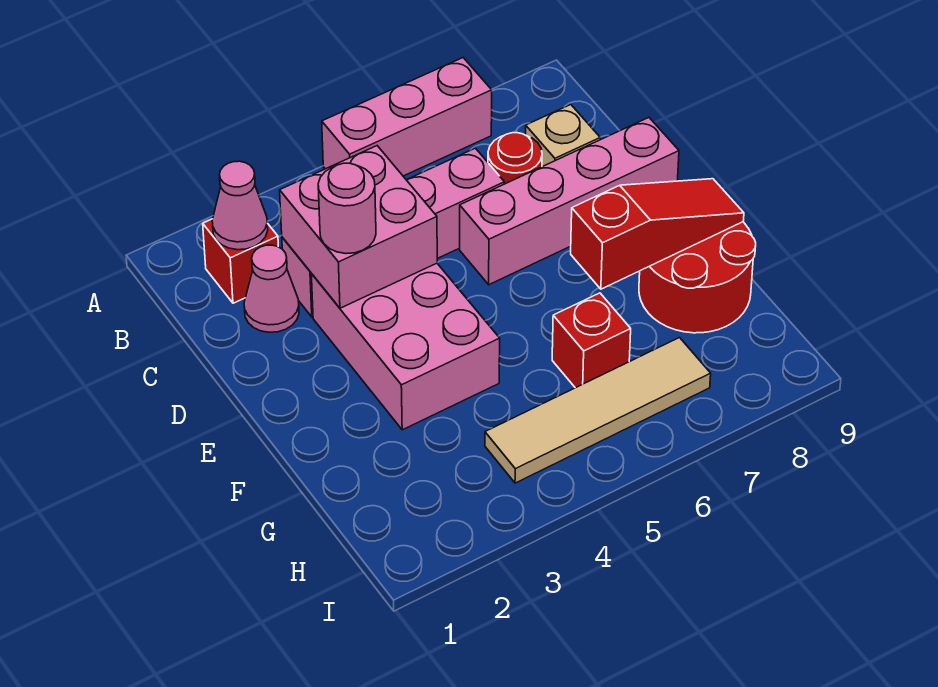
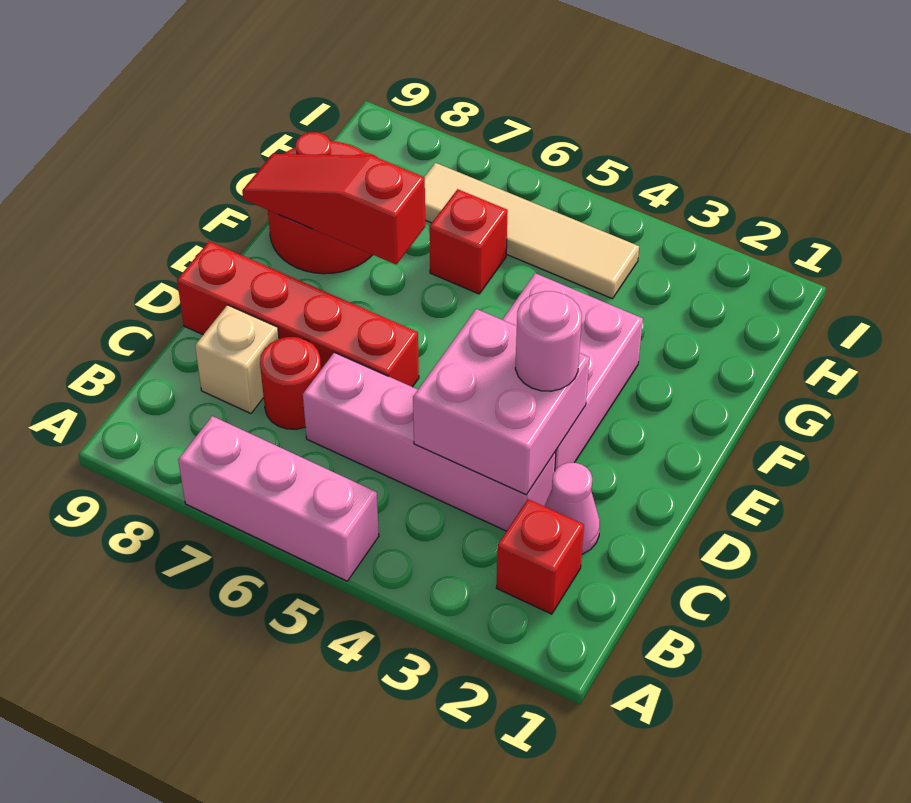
pink cone B2 level 2 -> none
pink brick D6:D9 level 1 -> red brick D6:D9 level 1

